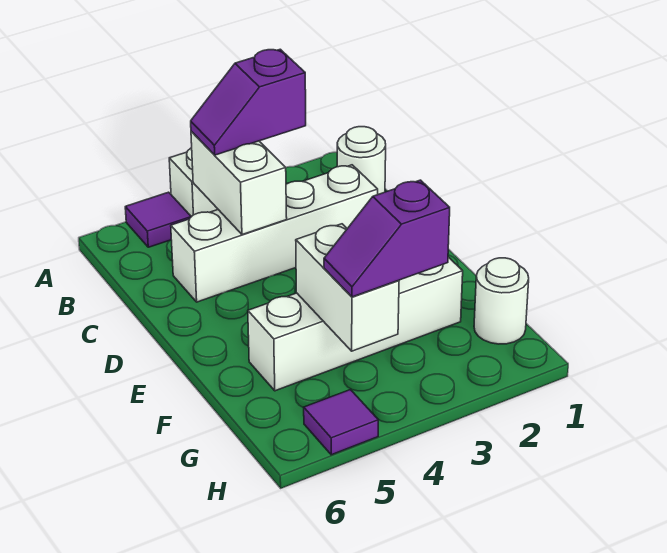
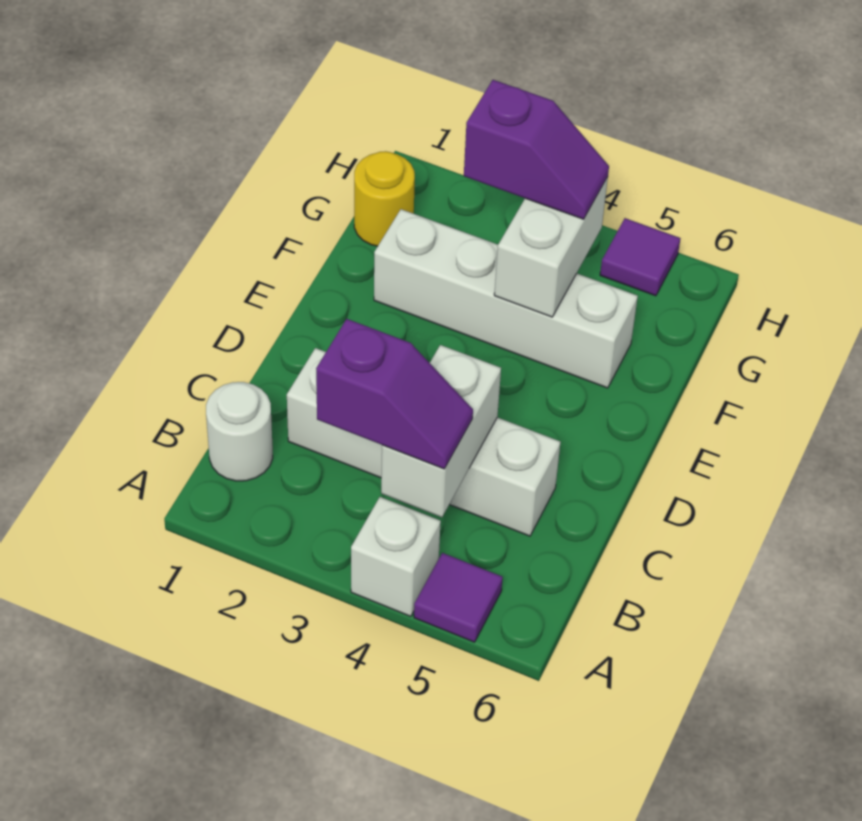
white round brick G1 level 1 -> yellow round brick G1 level 1

